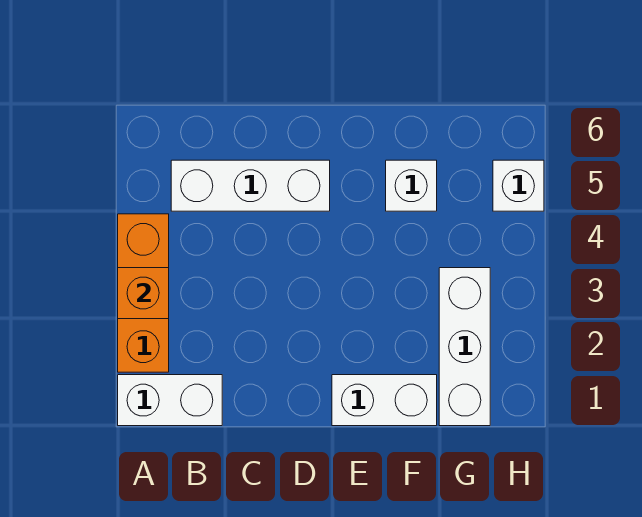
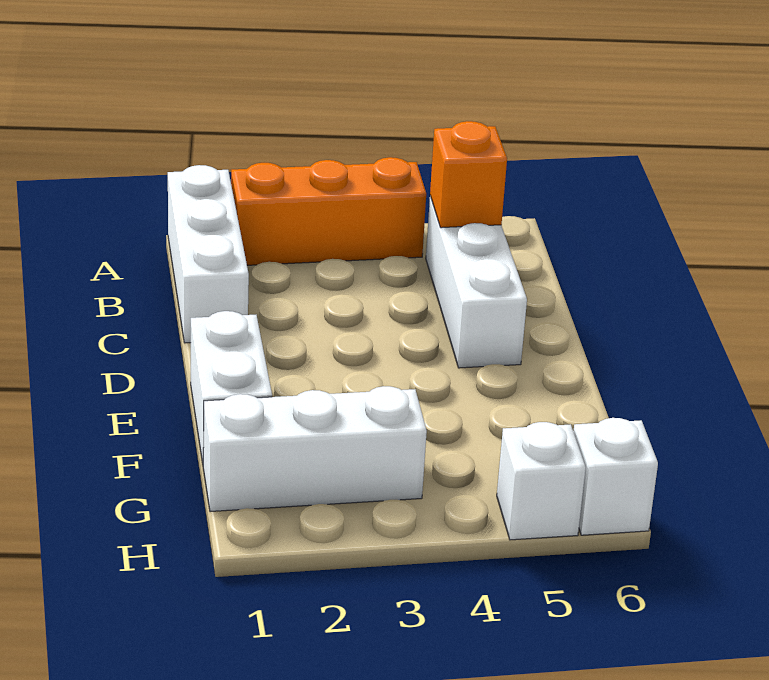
white brick A1:B1 level 1 -> white brick A1:C1 level 1
orange brick A3 level 2 -> orange brick B5 level 2
white brick F5 level 1 -> white brick H6 level 1

